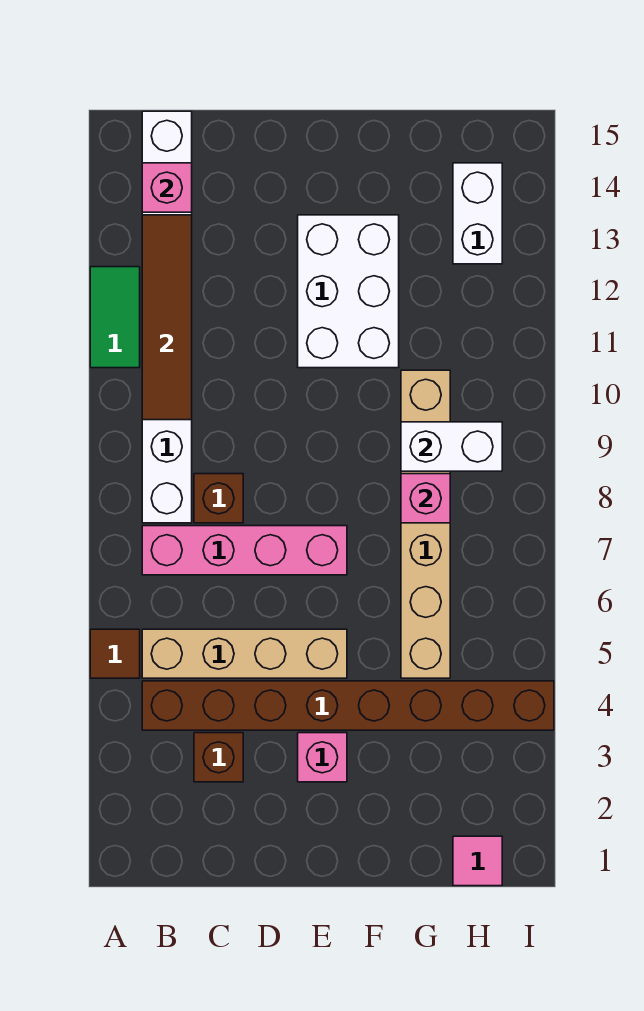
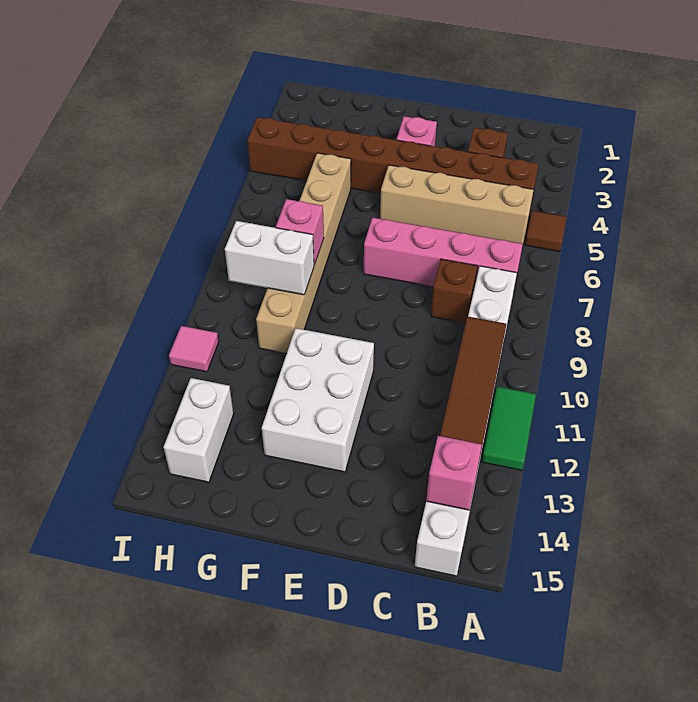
pink tile H1 level 1 -> pink tile I11 level 1

